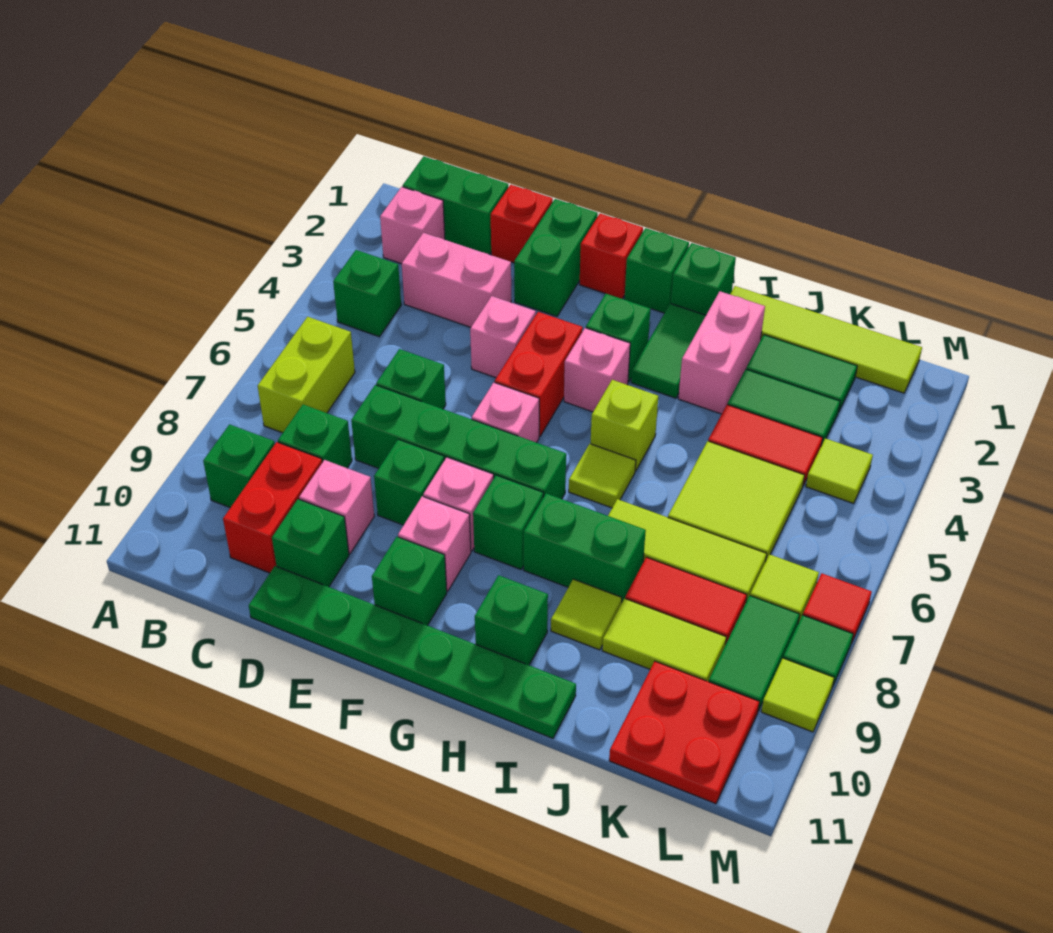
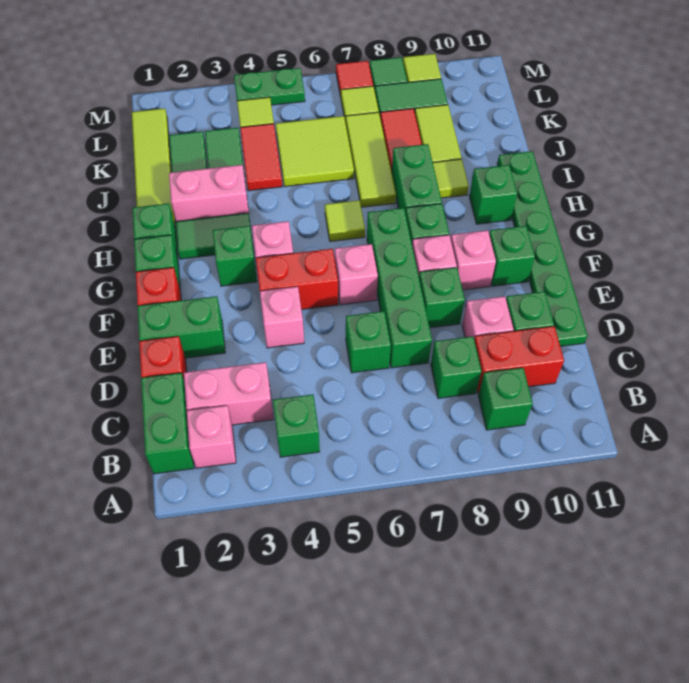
lime brick B6:B7 level 1 -> none
pink brick C3:D3 level 1 -> pink brick C2:C3 level 1
lime brick H5 level 1 -> none
red plate K10:L11 level 1 -> none
none -> green plate M4:M5 level 1

